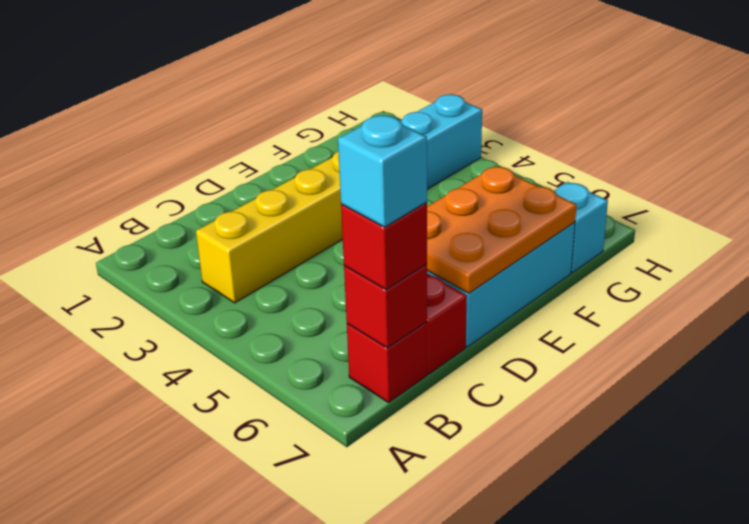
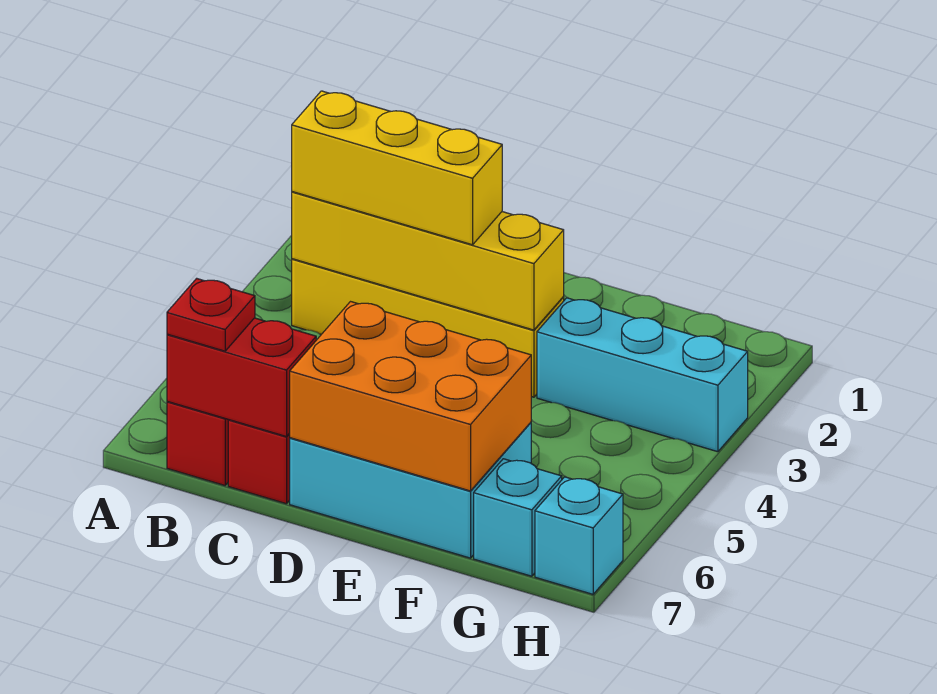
none -> yellow brick B3:E3 level 2
none -> yellow brick B3:D3 level 3
red brick B7 level 2 -> red brick B7:C7 level 2
red brick B7 level 3 -> red plate B7 level 3
cyan brick B7 level 4 -> cyan brick H7 level 1
orange plate D6:F7 level 2 -> orange brick D6:F7 level 2

